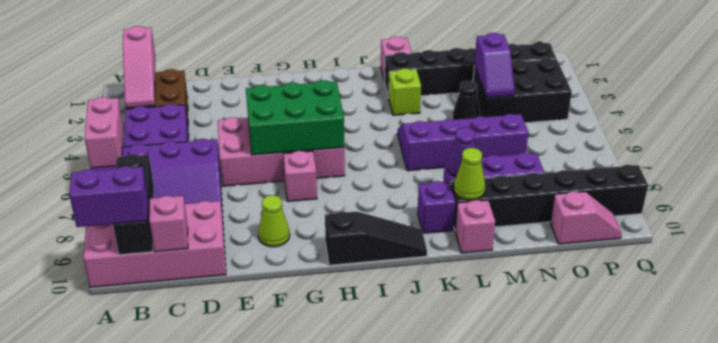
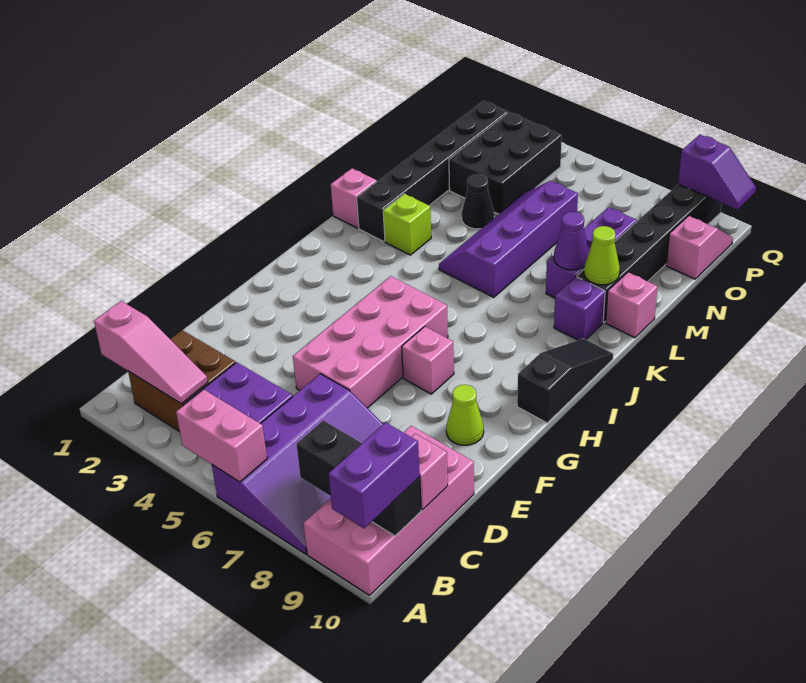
green brick F5:H6 level 2 -> none
purple slope N3:N4 level 2 top 3 -> purple slope Q9:Q10 level 2 top 9

